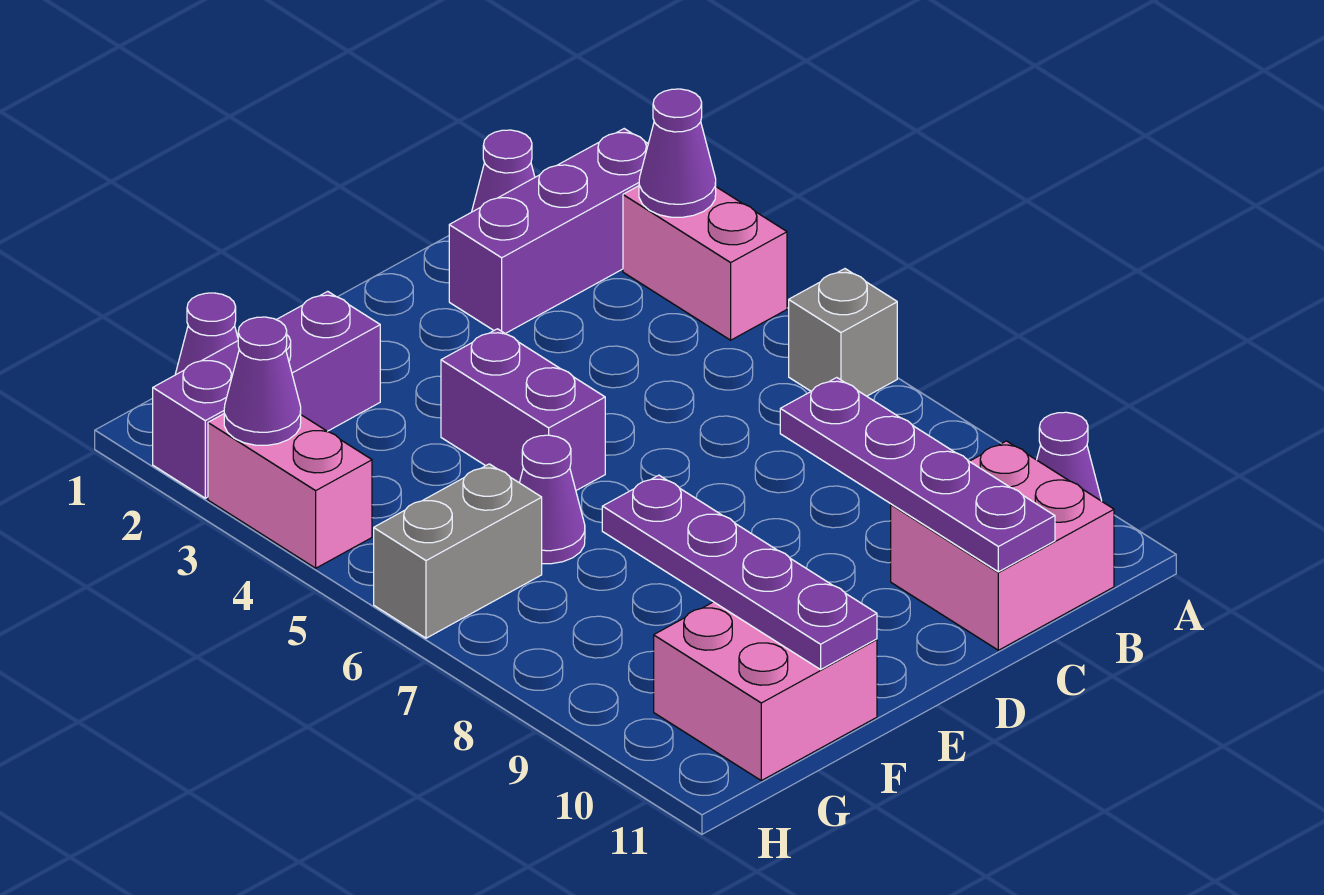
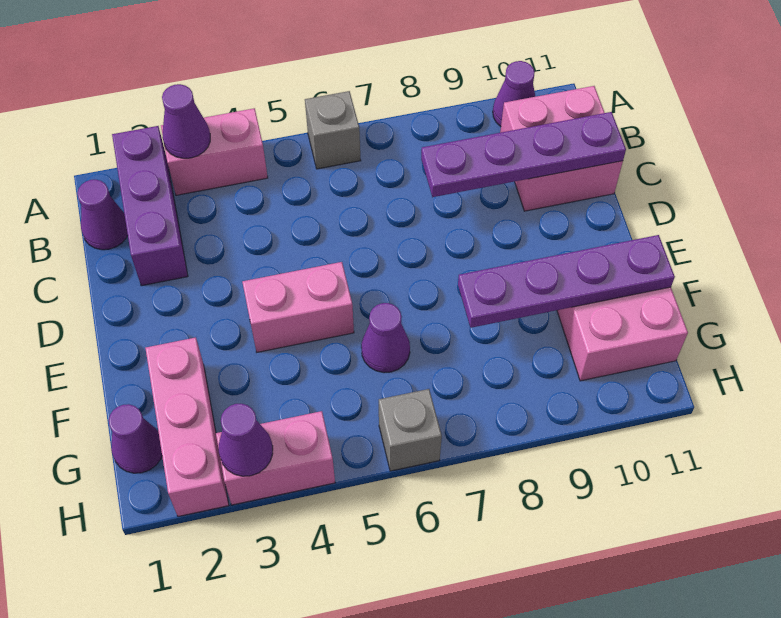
purple brick E4:E5 level 1 -> pink brick E4:E5 level 1
purple brick F2:H2 level 1 -> pink brick F2:H2 level 1
grey brick G6:H6 level 1 -> grey brick H6 level 1

